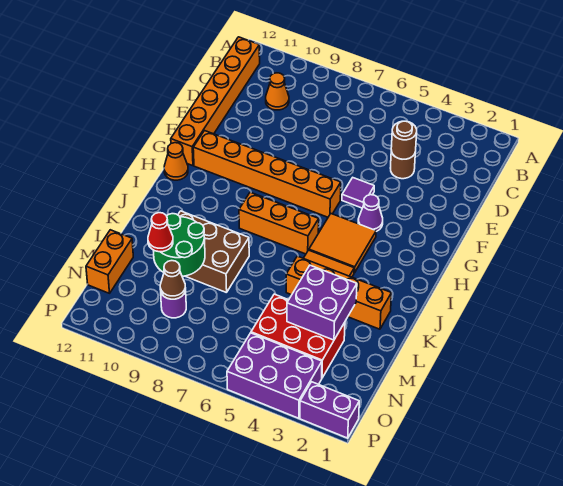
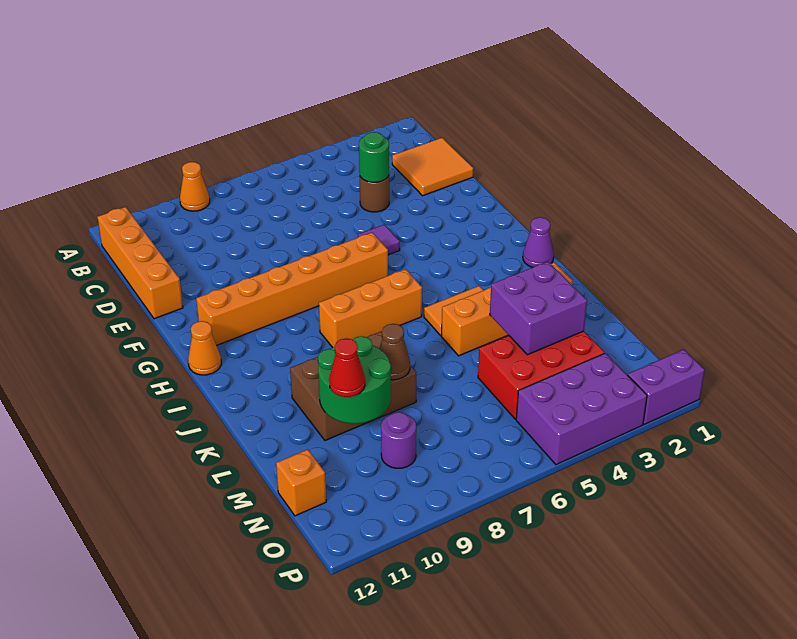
orange brick B12:G12 level 1 -> orange brick B12:E12 level 1
orange cone C10 level 1 -> orange cone A9 level 1
brown round brick D4 level 2 -> green round brick D4 level 2
purple cone G4 level 1 -> purple cone I1 level 1
orange tile H4:I5 level 1 -> orange tile C1:D2 level 1
orange brick M12:N12 level 1 -> orange brick N12 level 1
brown cone N9 level 2 -> brown cone L8 level 2

